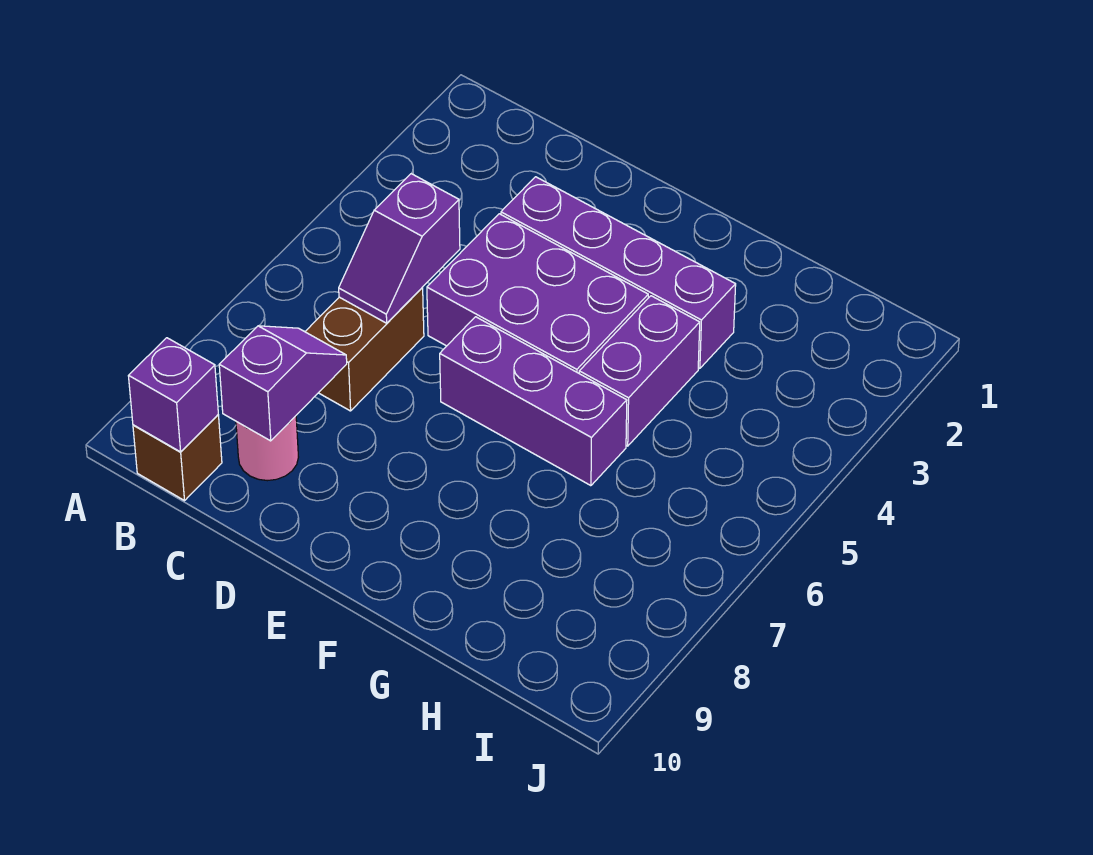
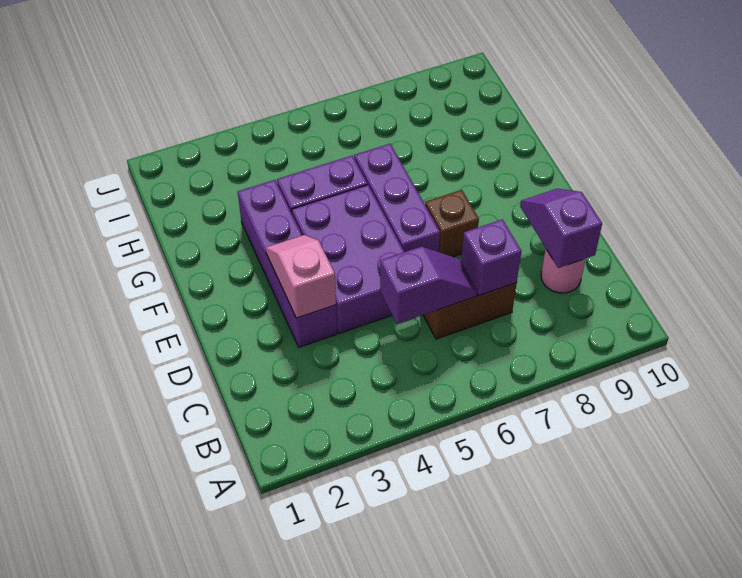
brown brick B10 level 1 -> brown brick E7 level 1
purple brick B10 level 2 -> purple brick C7 level 2
purple slope C8:C9 level 2 top 9 -> purple slope C9:D9 level 2 top C
none -> pink slope D3:E3 level 2 top D

